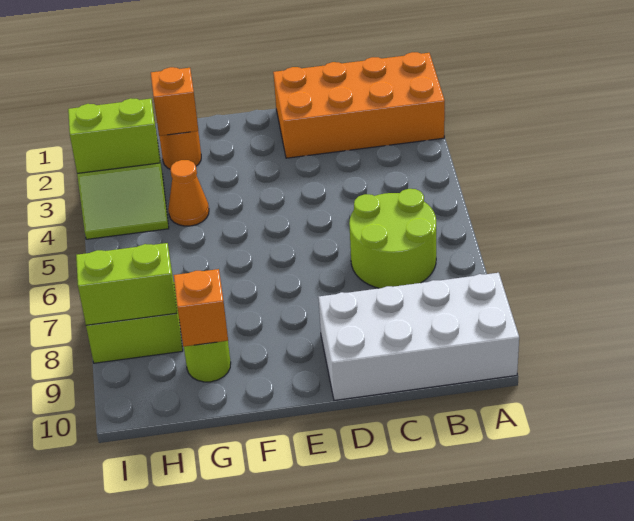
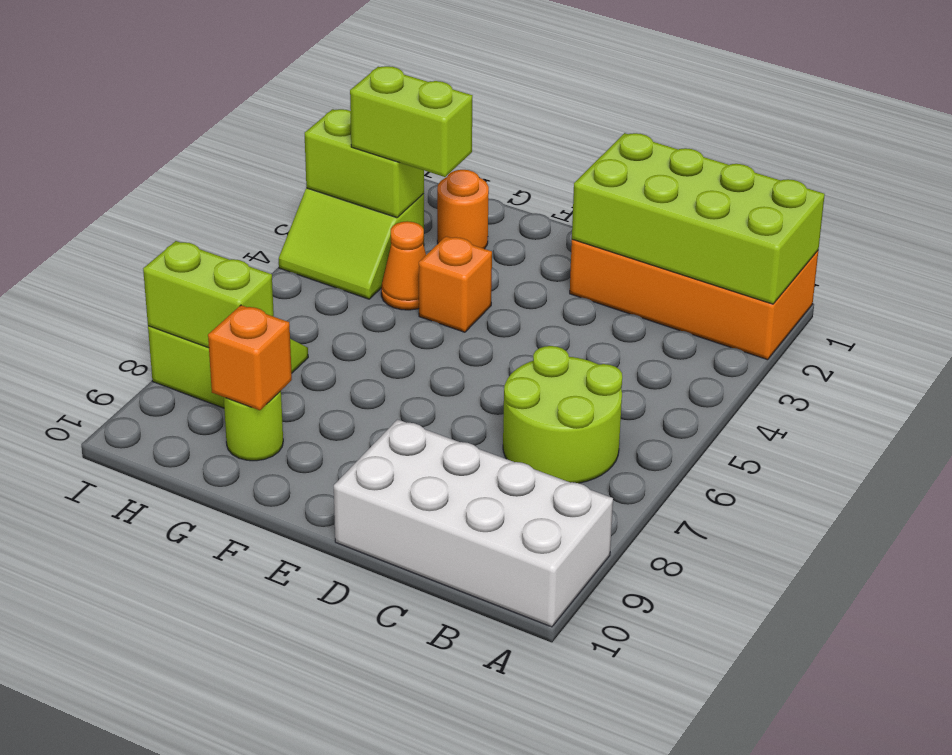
none -> lime brick A1:D2 level 2
orange brick G2 level 2 -> orange brick F4 level 1
none -> lime brick G3:H3 level 3

